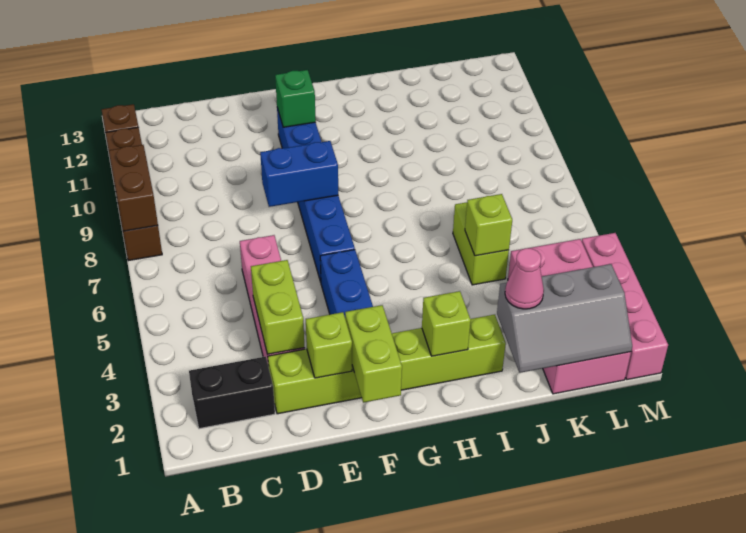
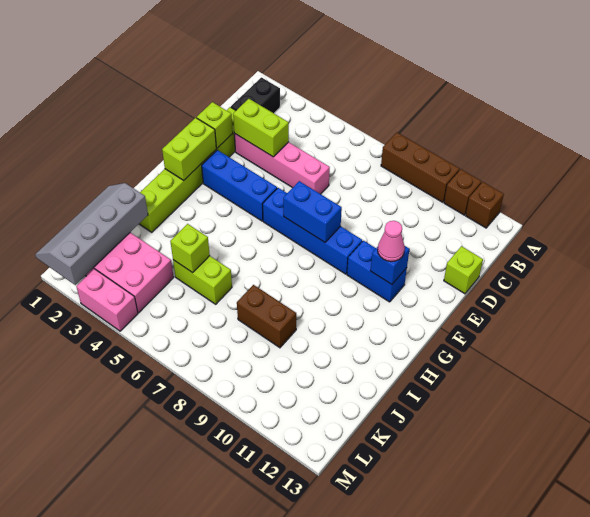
brown brick A8:A9 level 2 -> brown brick J8:J9 level 1
blue brick E8:F8 level 2 -> blue brick F7:F8 level 2
lime brick F1:F2 level 2 -> lime brick F2:G2 level 2
green brick F11 level 2 -> blue brick F11 level 2
lime brick H2 level 2 -> lime brick D13 level 1
grey slope J1:L2 level 2 top 2 -> grey slope J1:M2 level 2 top 2
pink cone J2 level 3 -> pink cone F11 level 3
pink brick M1:M4 level 1 -> pink brick M3:M4 level 1

